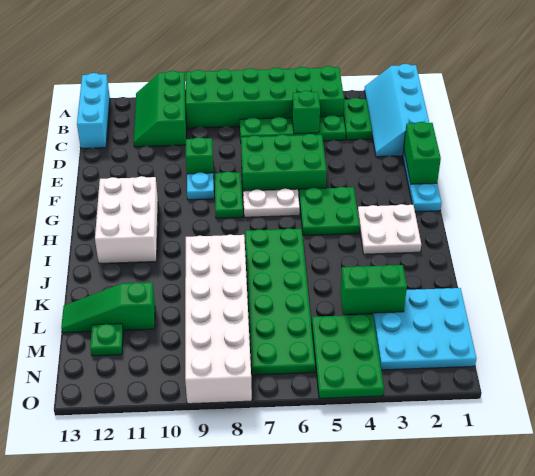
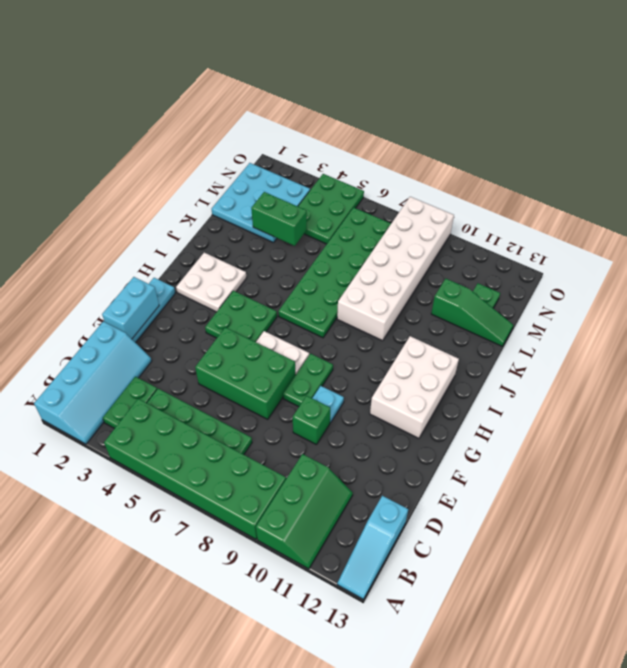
cyan brick A13:C13 level 1 -> cyan slope A13:C13 level 1 top C
green brick C5 level 2 -> none
green brick E1:F1 level 2 -> cyan brick E1:F1 level 2

